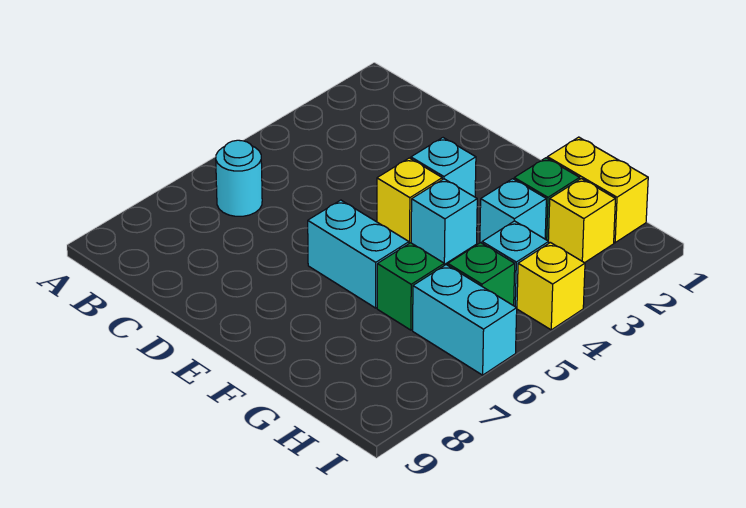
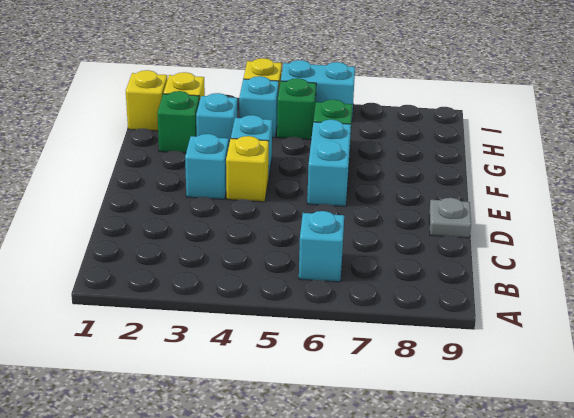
cyan round brick B6 level 1 -> cyan brick B6 level 1
none -> grey plate D9 level 1
yellow brick G1:H1 level 1 -> yellow brick H1 level 1
cyan brick H6:I6 level 1 -> cyan brick I5:I6 level 1

